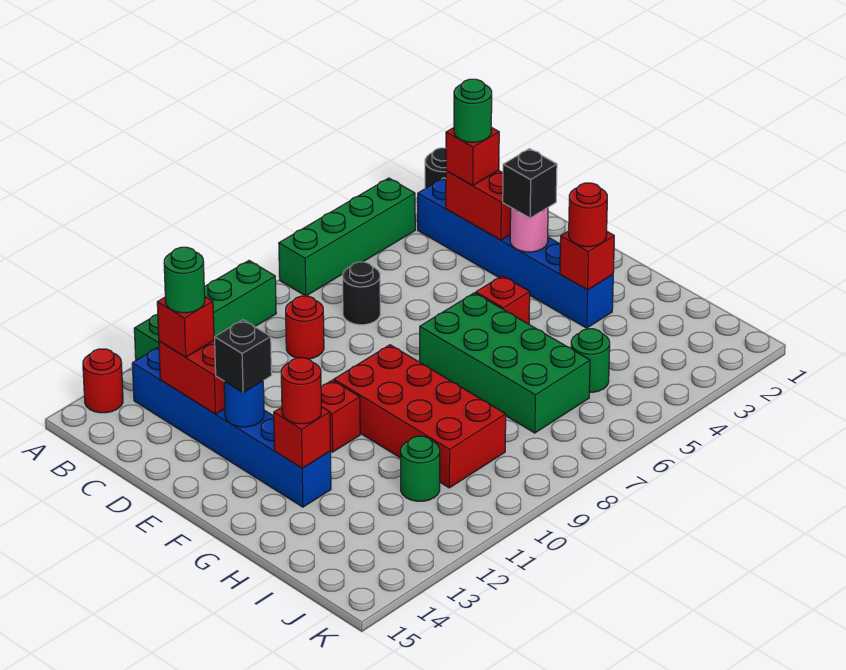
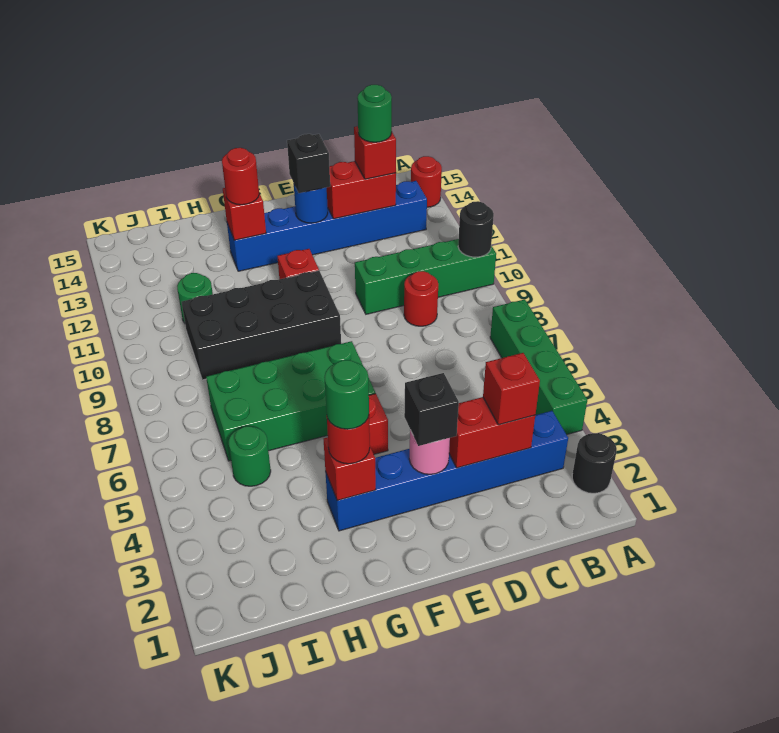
green brick A9:A12 level 1 -> green brick A10:D10 level 1
green round brick C3 level 4 -> green round brick G3 level 4
black round brick C7 level 1 -> black round brick A10 level 2
red brick F9:I10 level 1 -> black brick F9:I10 level 1

